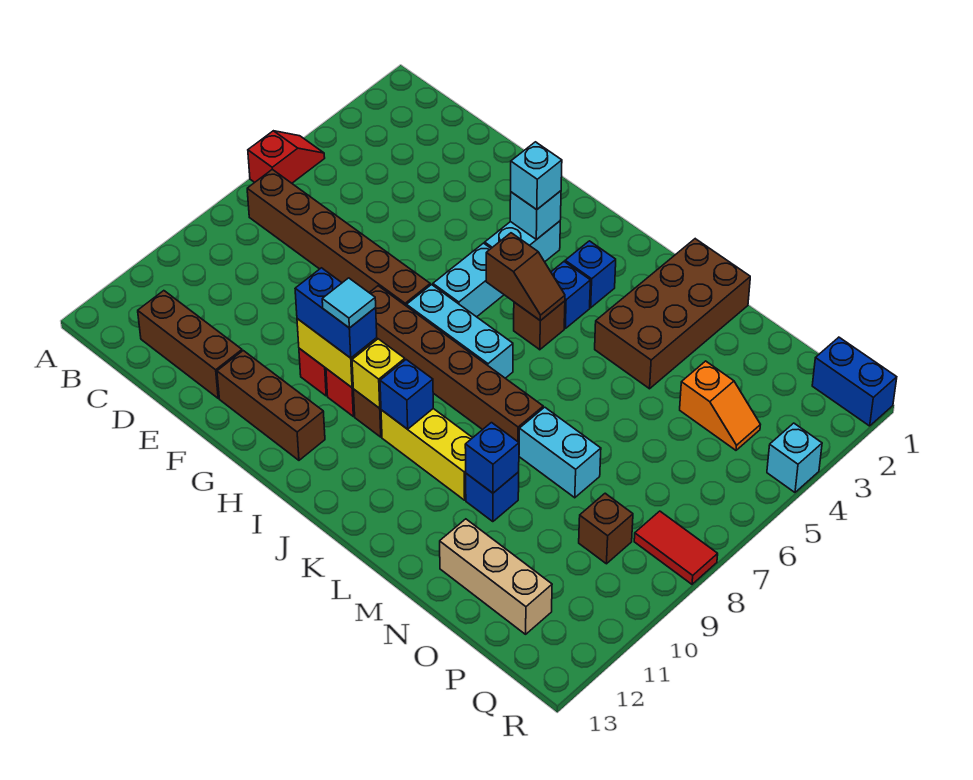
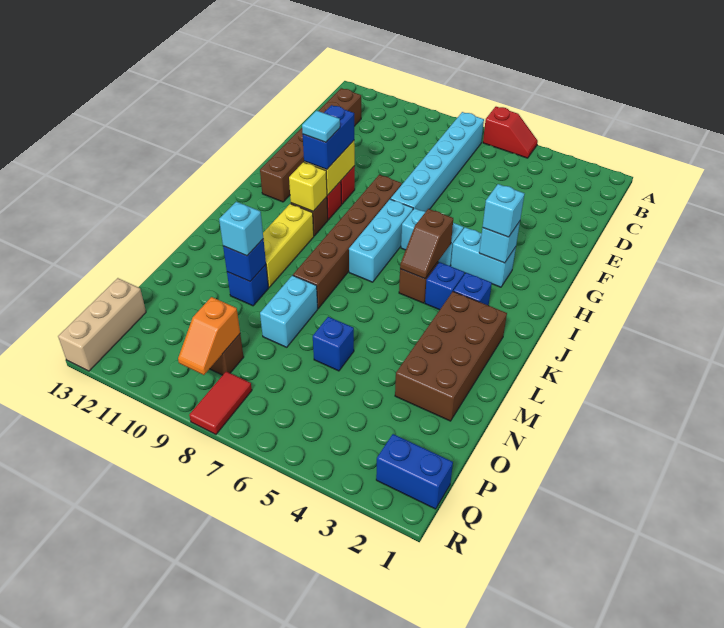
brown brick B7:G7 level 1 -> cyan brick B7:G7 level 1
blue brick J10 level 2 -> blue brick N6 level 1
brown brick L1:M4 level 1 -> brown brick K2:N3 level 1
tan brick N12:P12 level 1 -> tan brick P13:R13 level 1
orange slope O4:P4 level 1 top O -> orange slope P9:Q9 level 2 top P
blue brick Q1:R1 level 1 -> blue brick Q1:Q2 level 1
cyan brick R4 level 1 -> cyan brick M10 level 3

